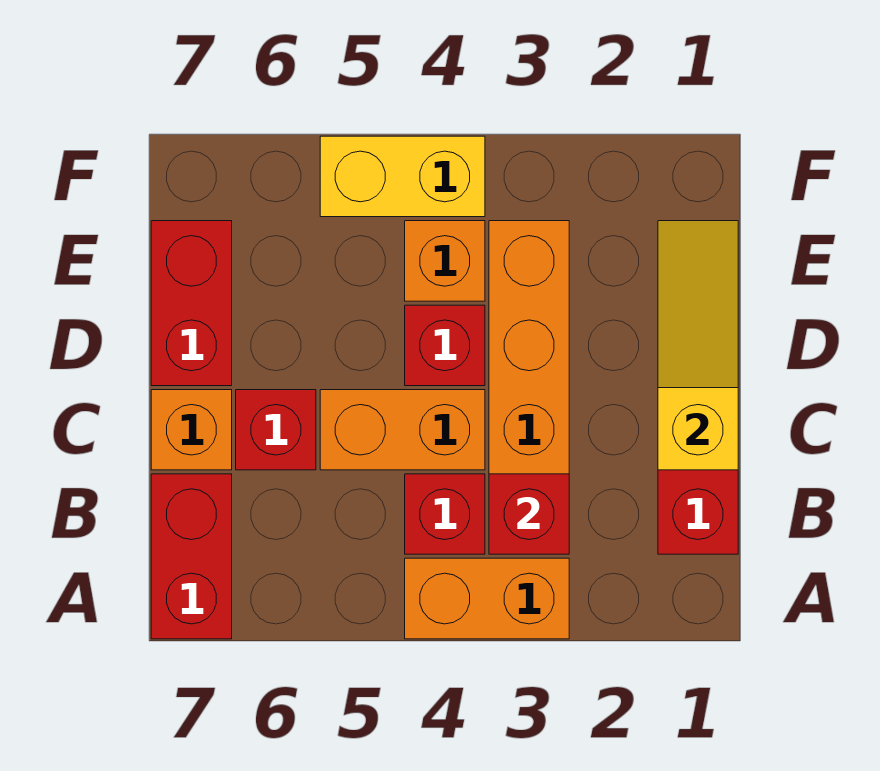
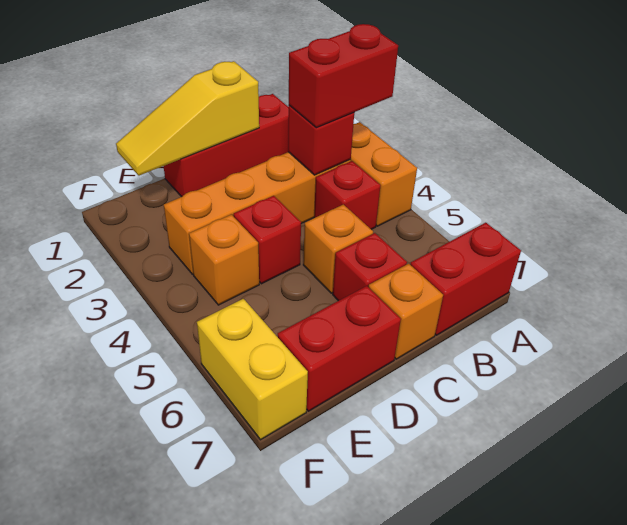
none -> red brick A3:B3 level 3
orange brick C4:C5 level 1 -> orange brick C5 level 1
yellow brick F4:F5 level 1 -> yellow brick F6:F7 level 1

